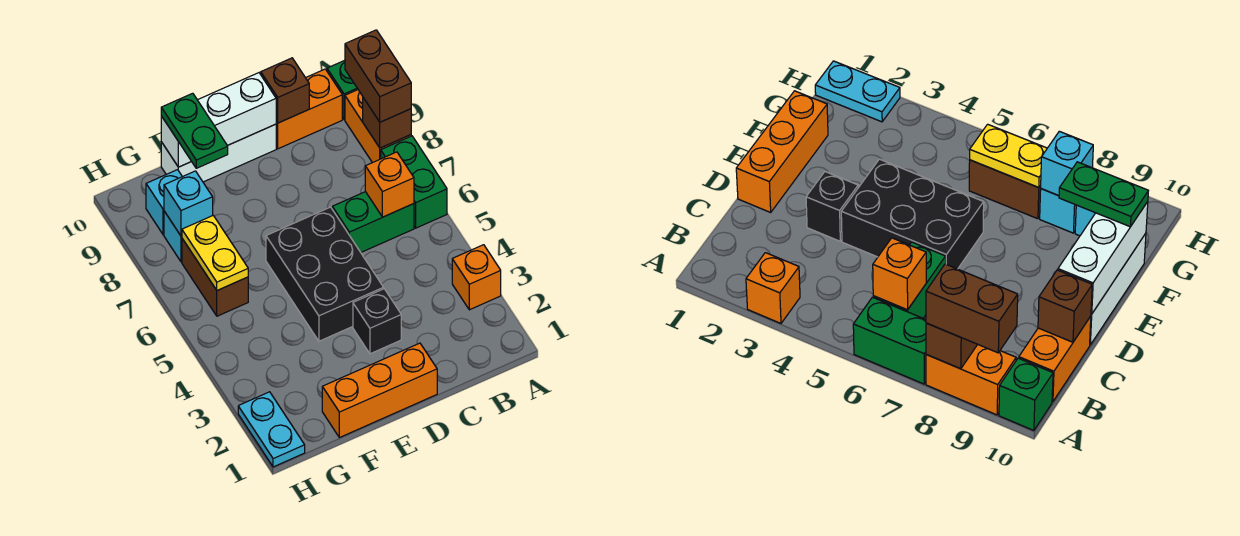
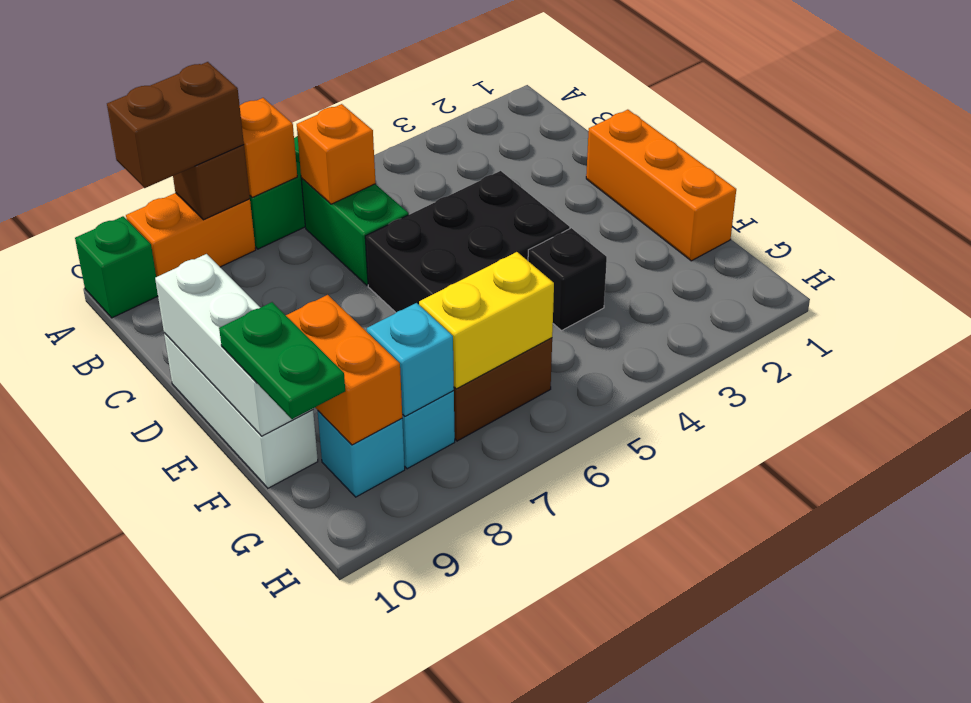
orange brick A3 level 1 -> orange brick A7 level 2
orange brick B10:C10 level 1 -> orange brick F9:G9 level 2
brown brick C10 level 2 -> none
black brick D3 level 1 -> black brick F4 level 1
green plate F9:F10 level 3 -> green plate F10:G10 level 3
yellow plate G6:G7 level 2 -> yellow brick G6:G7 level 2
cyan plate H1:H2 level 1 -> none

